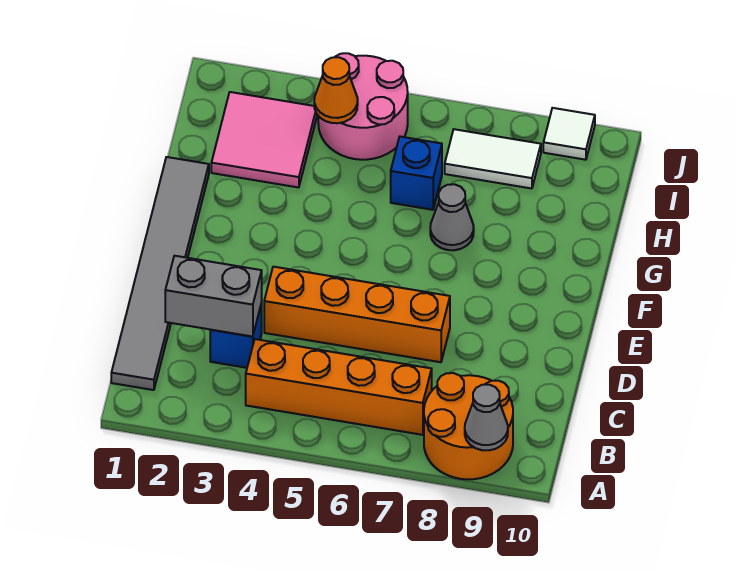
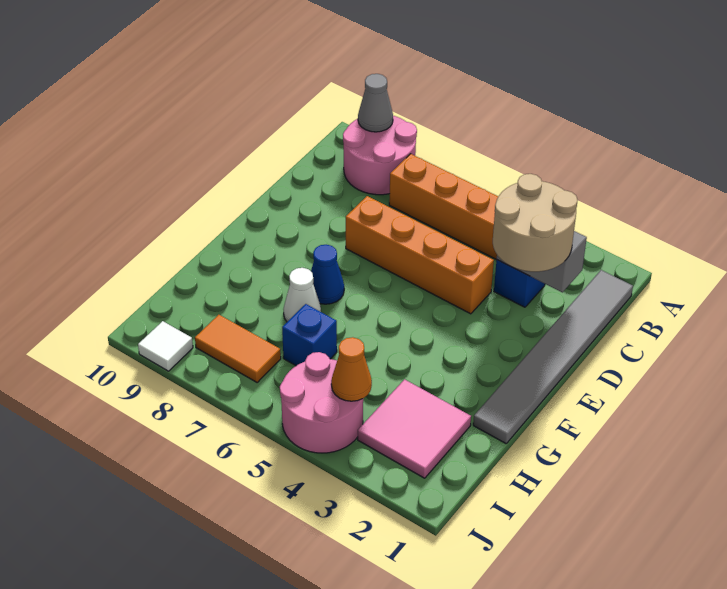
orange round brick A8:B9 level 1 -> pink round brick A8:B9 level 1
none -> tan round brick C2:D3 level 3
none -> blue cone F7 level 1
grey cone G7 level 1 -> white cone G7 level 1
white tile I7:I8 level 1 -> orange tile I7:I8 level 1

